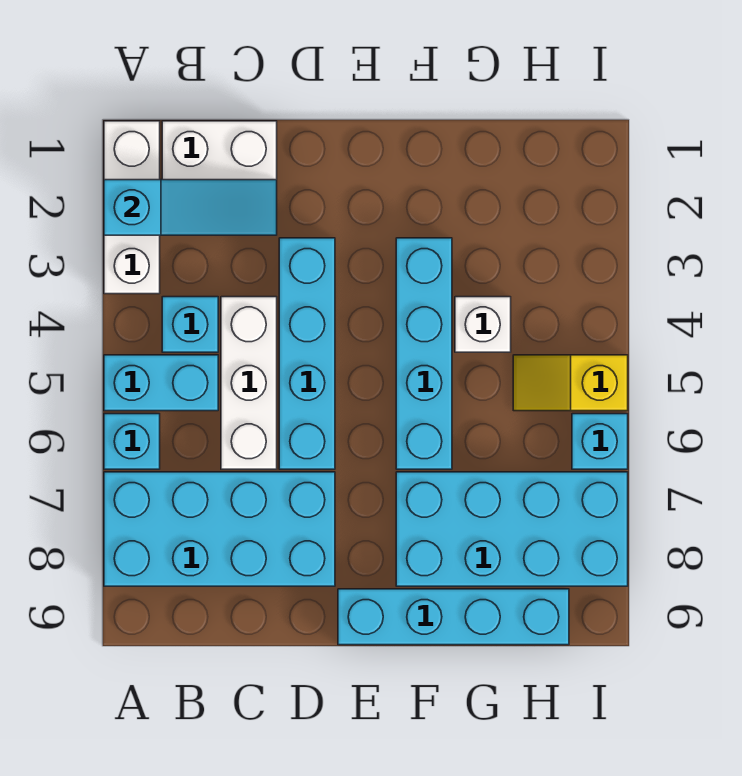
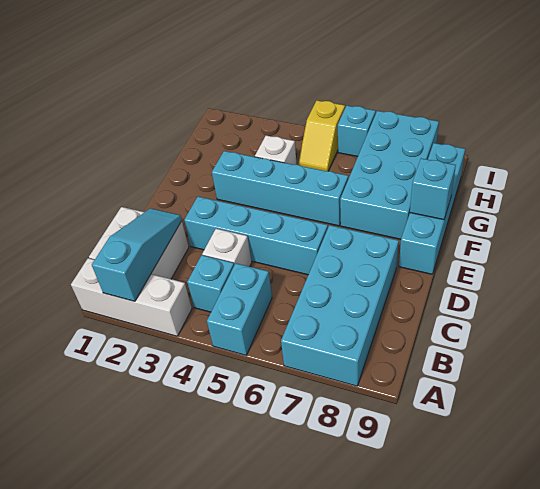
cyan brick A6 level 1 -> cyan brick F9 level 2
white brick C4:C6 level 1 -> white brick C4 level 1

